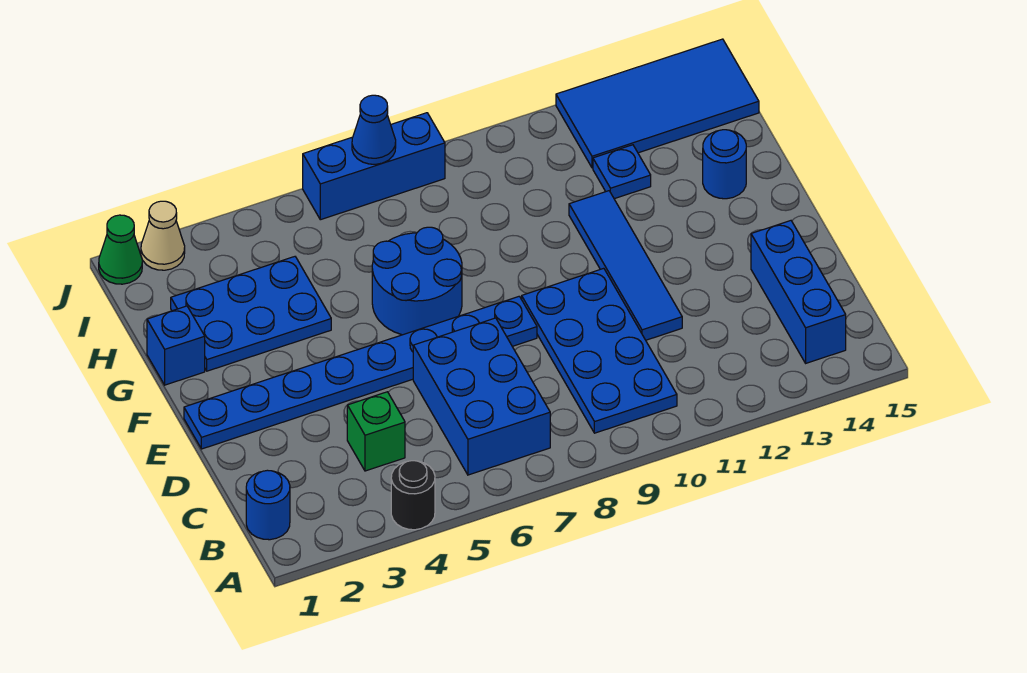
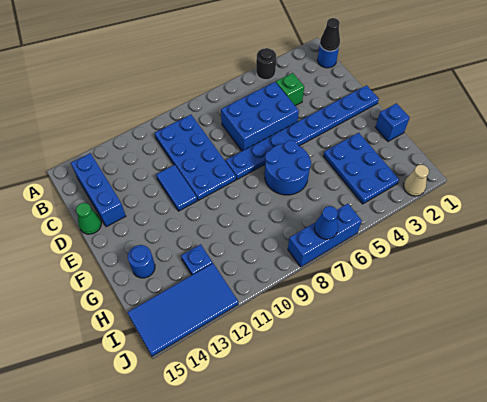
none -> black cone B1 level 2
blue brick B6:D7 level 1 -> blue brick C5:D7 level 1
blue tile D11:G11 level 1 -> blue tile D11:E11 level 1
blue plate G2:H4 level 1 -> blue plate G3:I4 level 1
green cone J1 level 1 -> green cone D15 level 1

